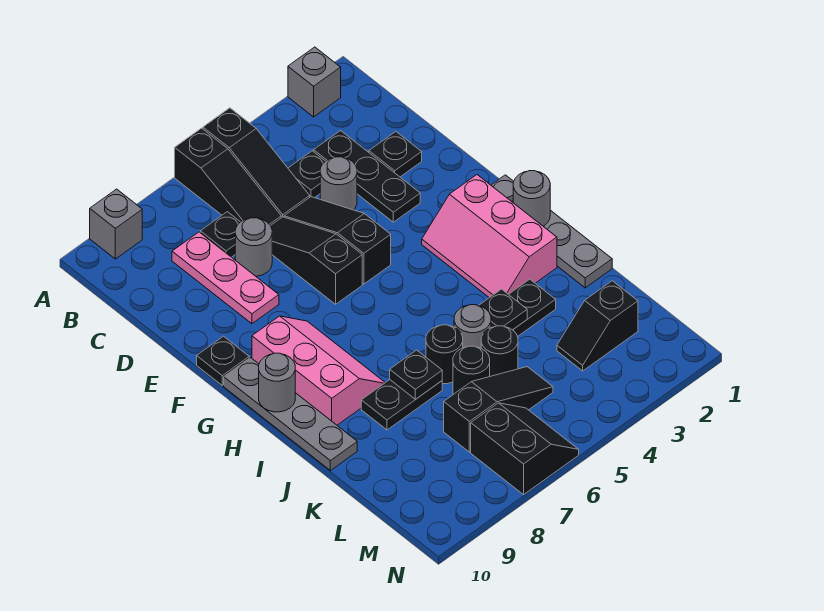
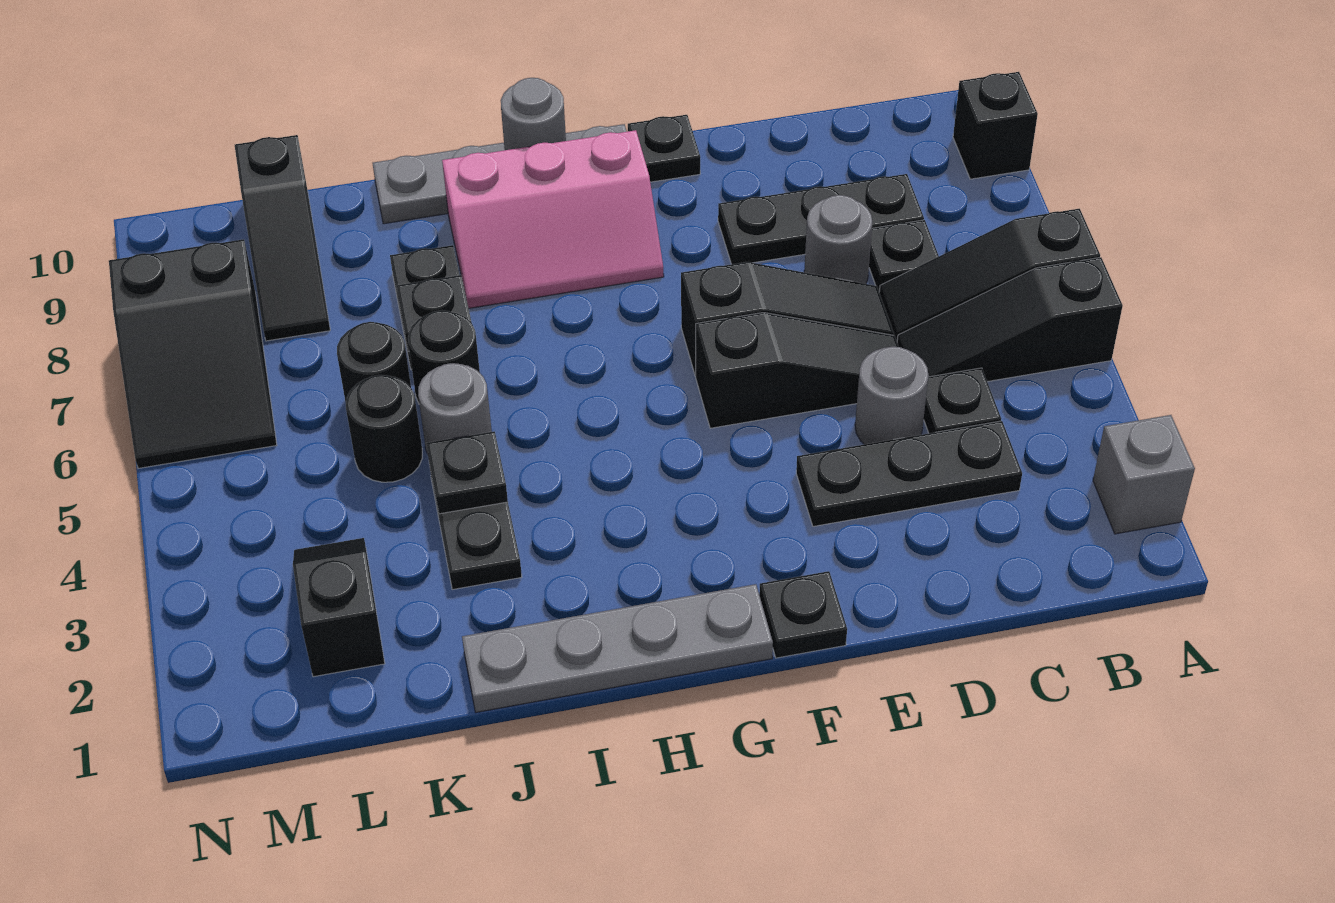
grey brick A9 level 1 -> black brick A9 level 1
pink plate C8:E8 level 1 -> black plate C8:E8 level 1
black plate D2 level 1 -> black plate F1 level 1
pink slope G2:I3 level 1 top 2 -> none
grey round brick H1 level 2 -> none
black slope L5:L7 level 1 top 7 -> black slope L8:L10 level 1 top 10
black slope M6:N7 level 1 top 7 -> black slope M6:N8 level 1 top 8

